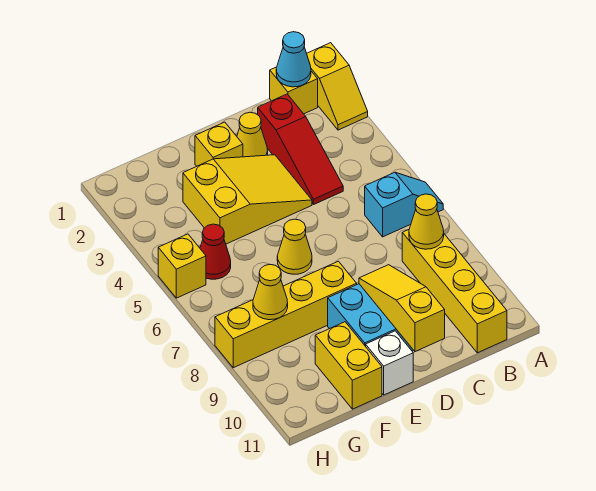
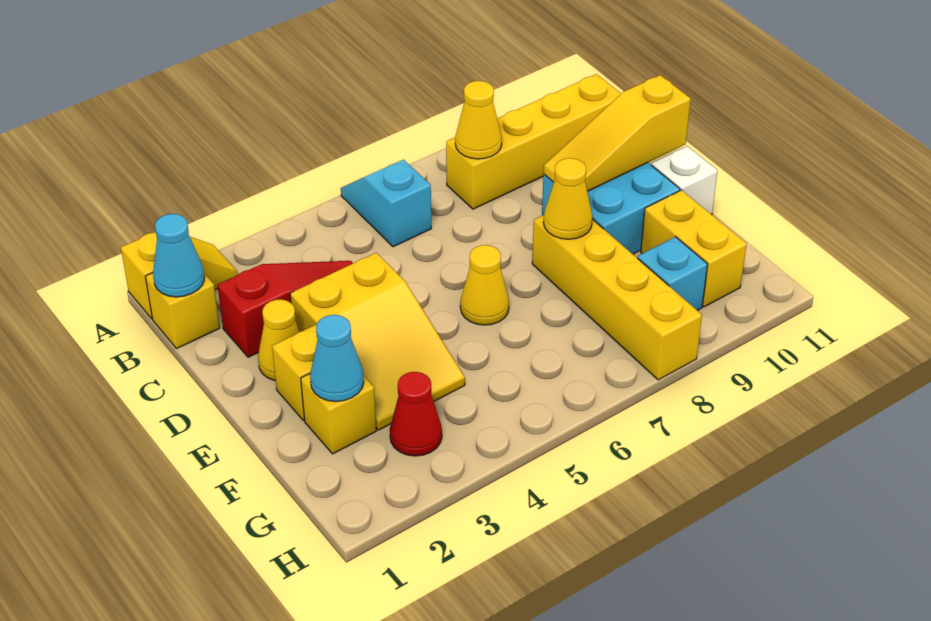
yellow slope D3:F4 level 1 top F -> yellow slope D3:F4 level 1 top D
none -> cyan cone F2 level 2
yellow brick F10:F11 level 1 -> yellow brick F10:G10 level 1
red cone G5 level 1 -> red cone G3 level 1
yellow cone G8 level 2 -> yellow cone E8 level 2
none -> cyan brick G9 level 1
yellow brick H5 level 1 -> yellow brick F2 level 1

